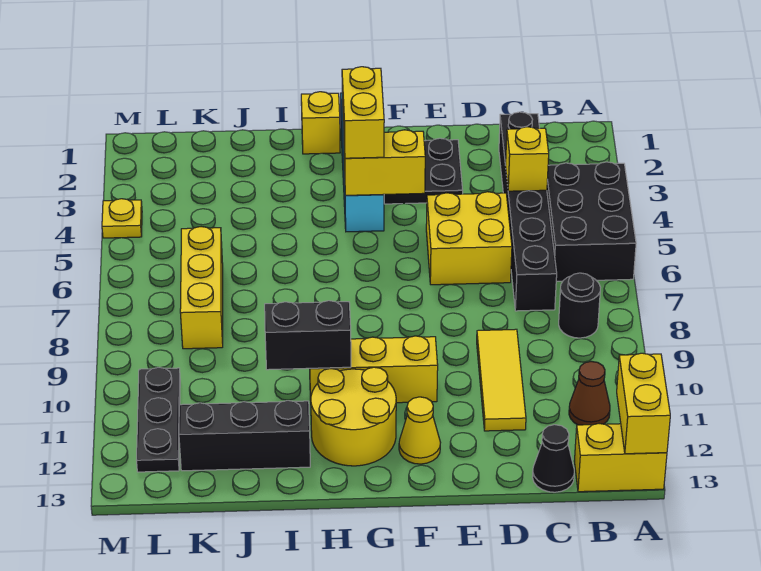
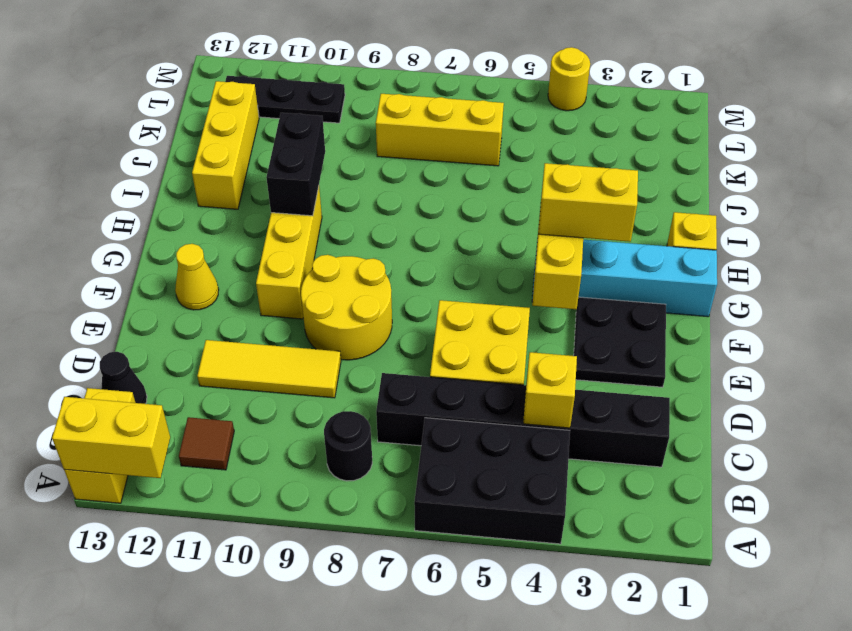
brown cone B11 level 1 -> brown tile B11 level 1
yellow round brick G11:H12 level 1 -> yellow round brick E8:F9 level 1
black brick I12:K12 level 1 -> yellow brick I12:K12 level 1
yellow plate M4 level 1 -> yellow round brick M4 level 1

